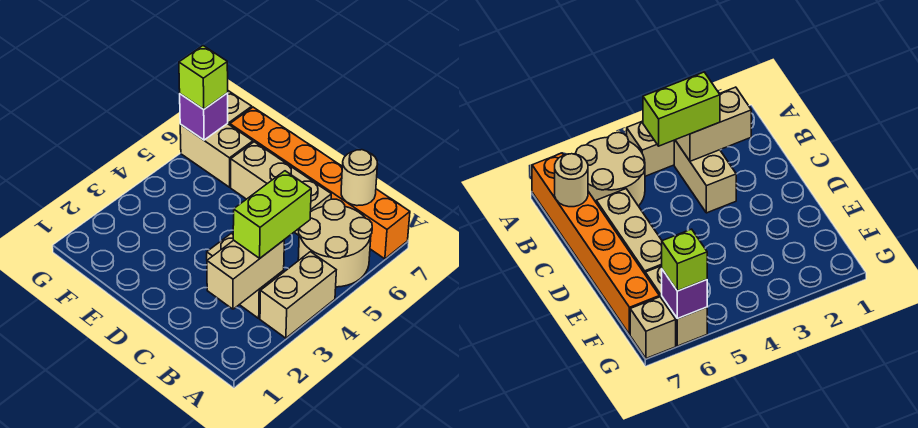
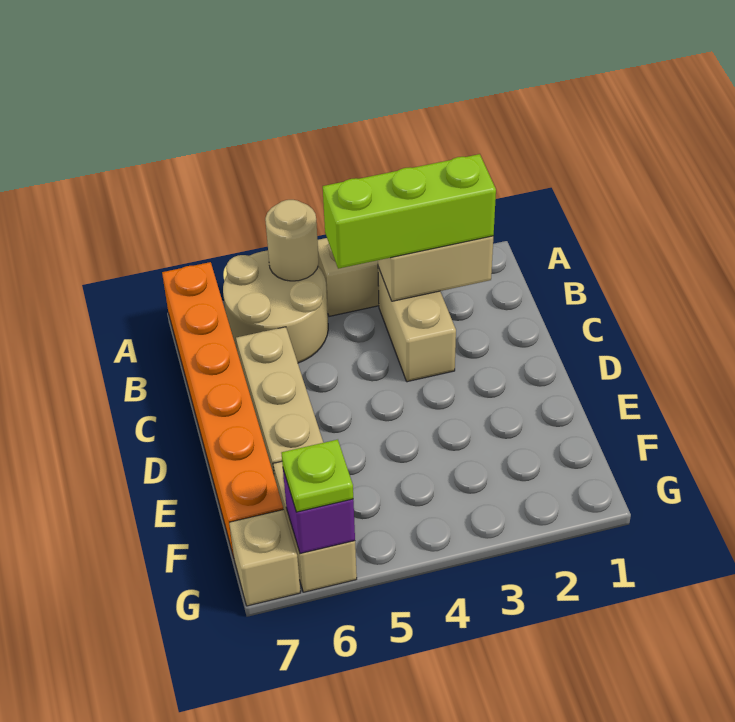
lime brick B3:B4 level 3 -> lime brick B2:B4 level 3
tan round brick B7 level 2 -> tan round brick A5 level 2
lime brick G6 level 3 -> lime plate G6 level 3

